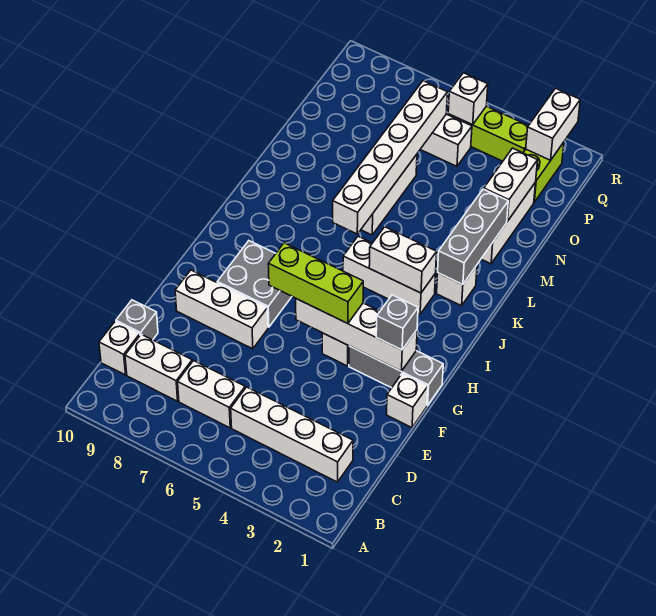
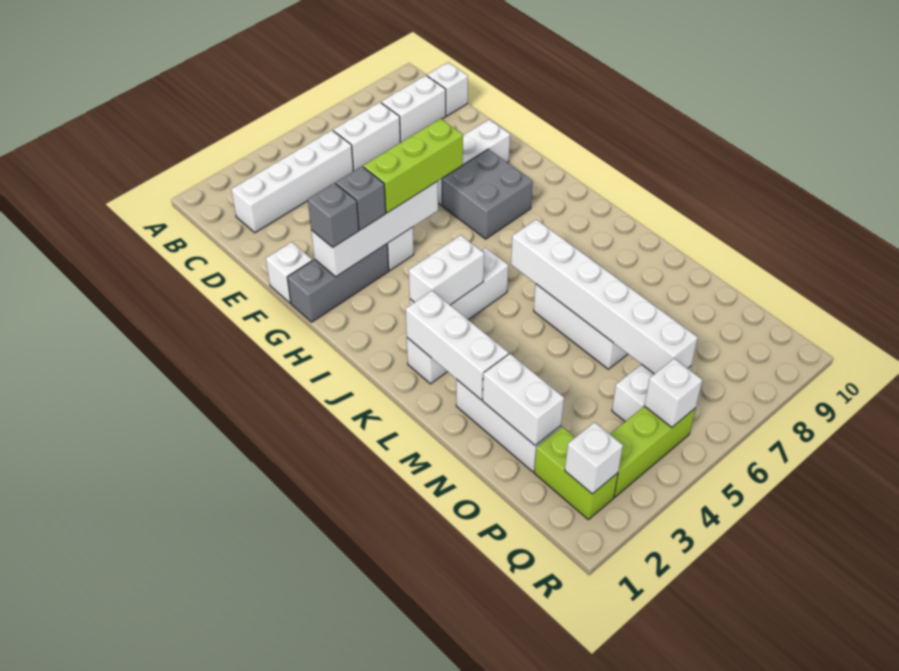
grey brick D10 level 1 -> grey brick G3 level 3
grey brick K2:M2 level 2 -> white brick K2:M2 level 2
white brick Q2:R2 level 2 -> white brick Q2 level 2

